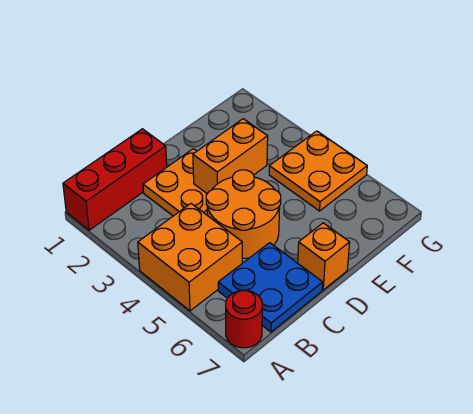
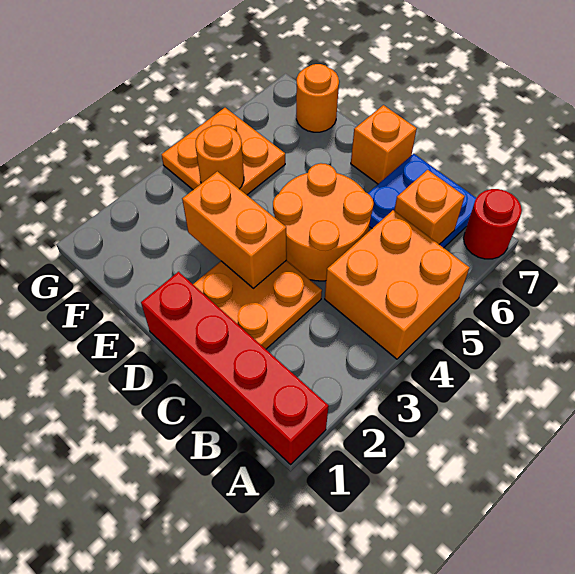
red brick A1:C1 level 1 -> red brick A1:D1 level 1
none -> orange brick B6 level 2
none -> orange round brick F4 level 2
none -> orange round brick F7 level 1

